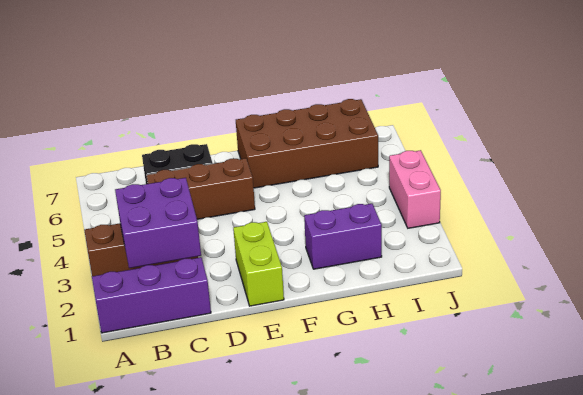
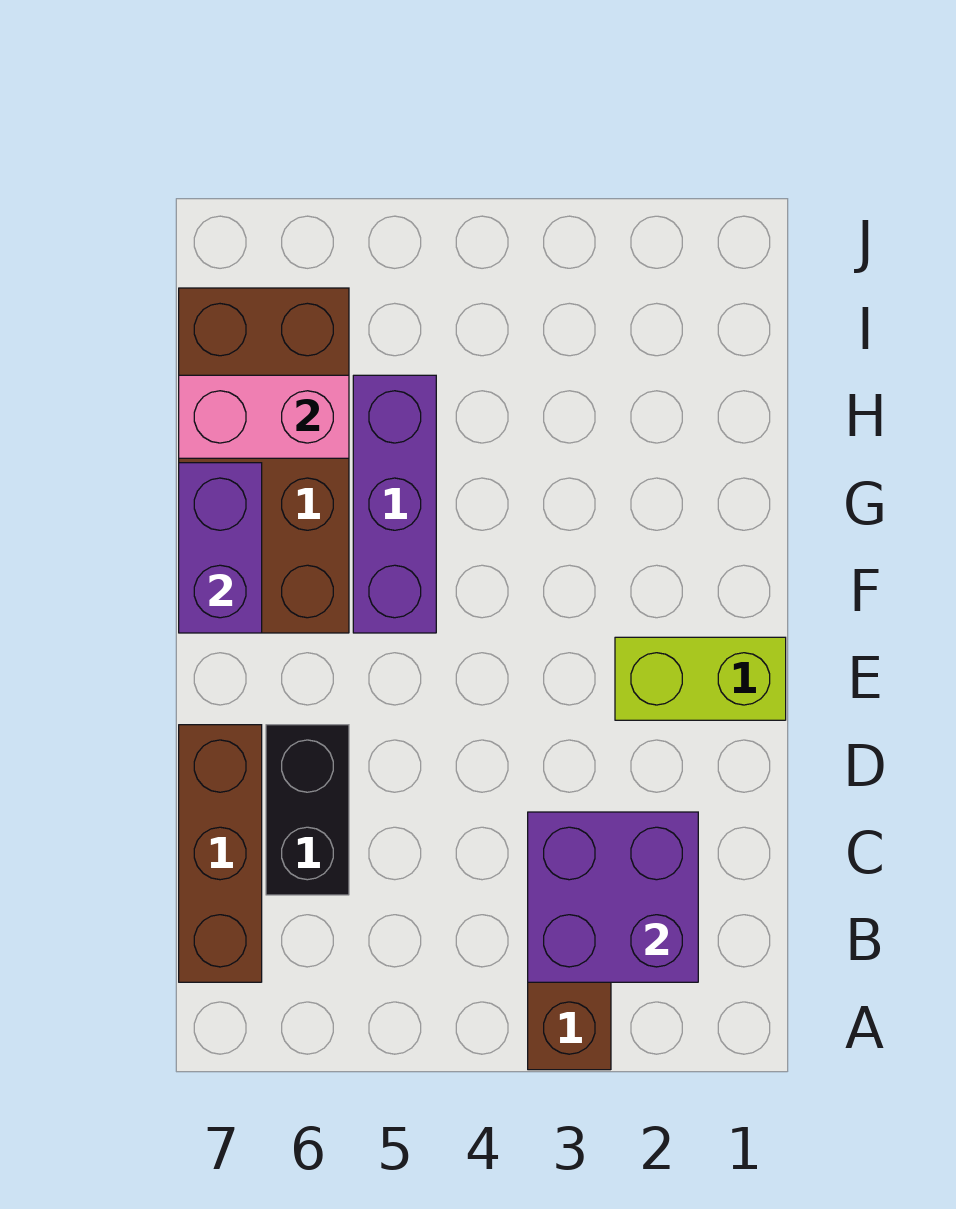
purple brick A1:C1 level 1 -> purple brick F5:H5 level 1
brown brick C5:E5 level 1 -> brown brick B7:D7 level 1
purple brick G2:H2 level 1 -> purple brick F7:G7 level 2
pink brick J3:J4 level 1 -> pink brick H6:H7 level 2

